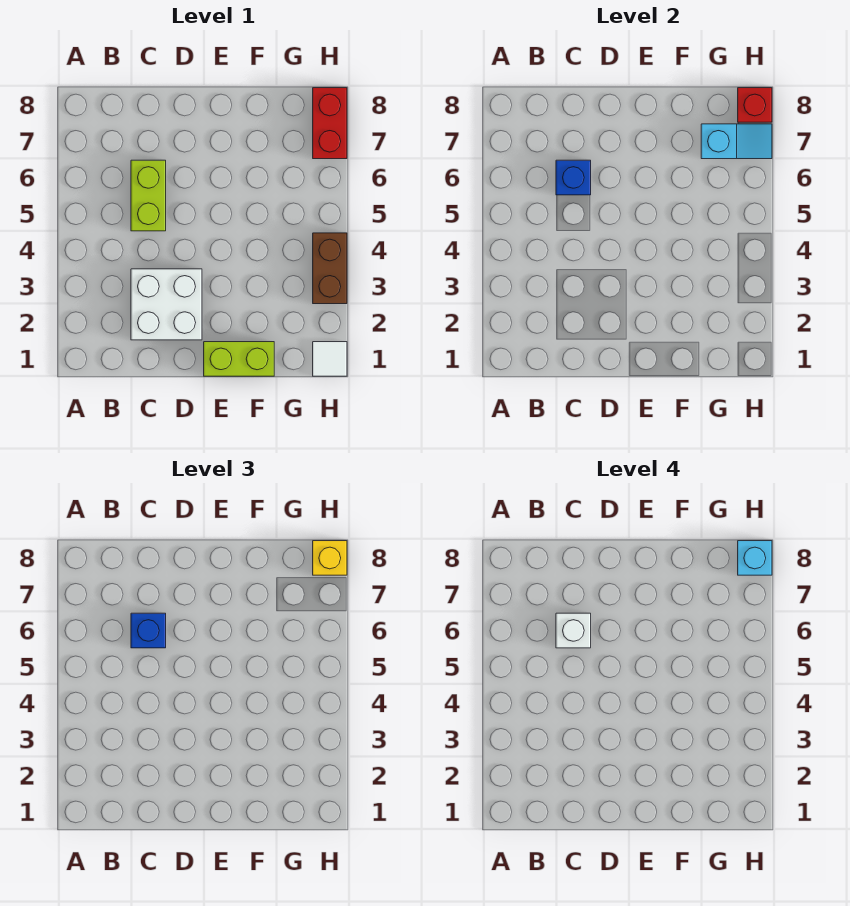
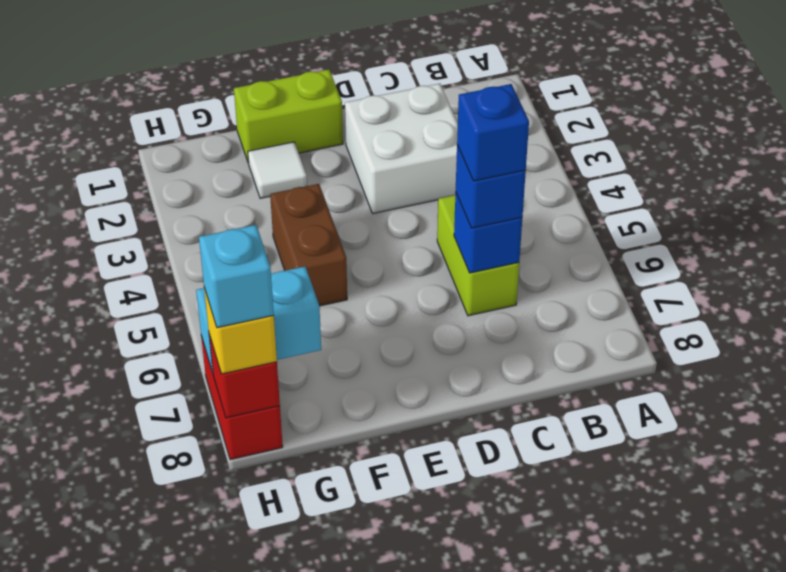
white brick C6 level 4 -> blue brick C6 level 4
cyan slope G7:H7 level 2 top G -> cyan brick G7:H7 level 2
white tile H1 level 1 -> white tile F2 level 1
brown brick H3:H4 level 1 -> brown brick F4:F5 level 1

